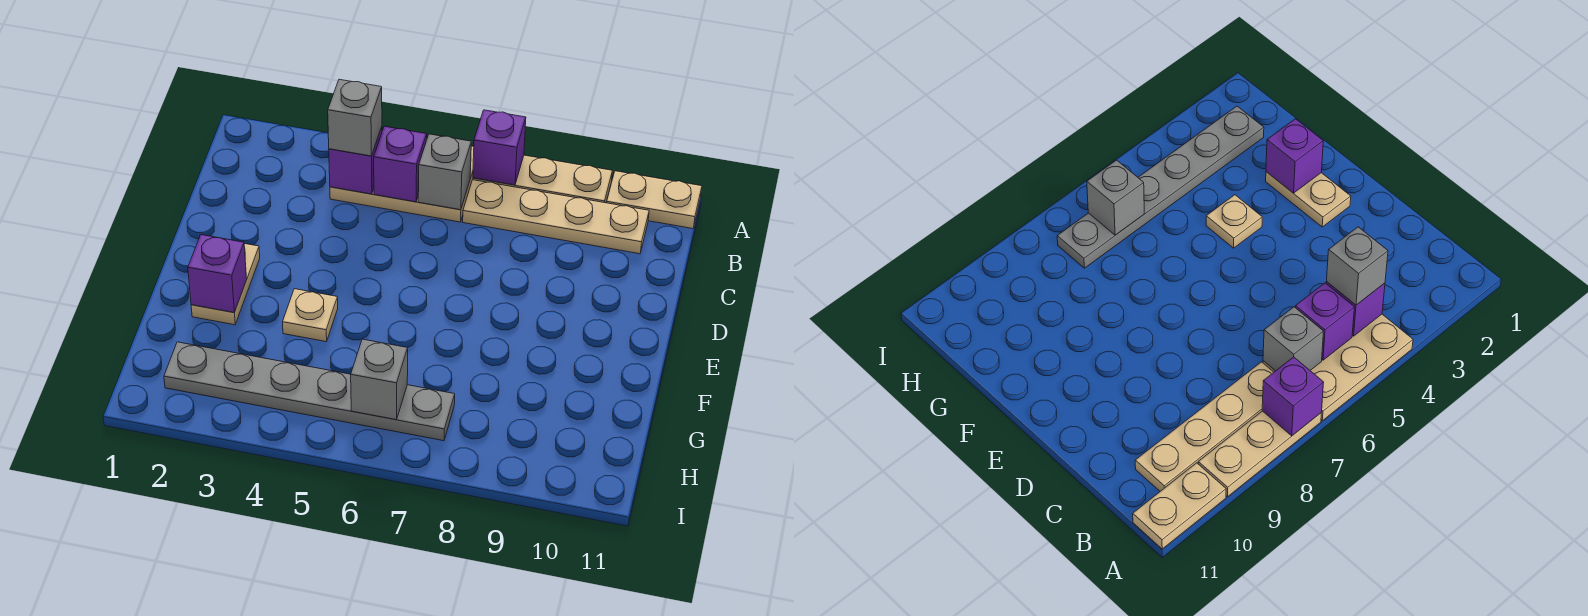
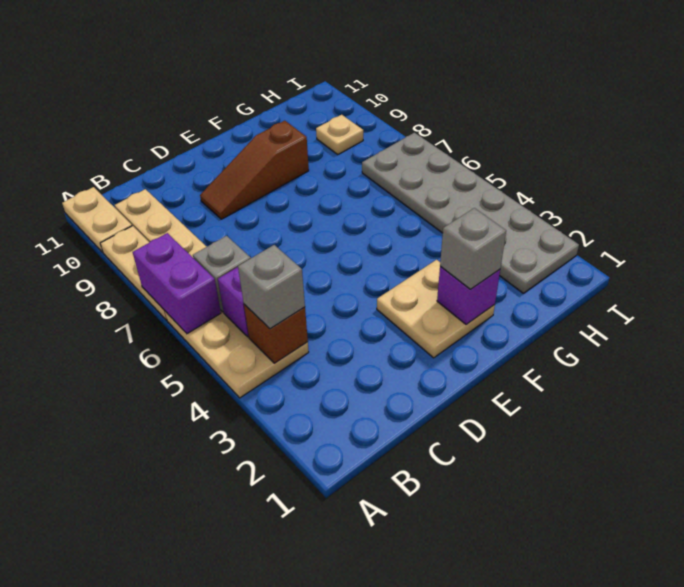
purple brick A7 level 2 -> purple brick A6:A7 level 2
purple brick B4 level 2 -> brown brick B4 level 2
none -> brown slope D9:F9 level 1 top F
tan plate E2:F2 level 1 -> tan plate E2:F3 level 1
tan plate F4 level 1 -> tan plate H9 level 1
grey plate H2:H7 level 1 -> grey plate H2:I7 level 1
grey brick H6 level 2 -> grey brick F2 level 3

